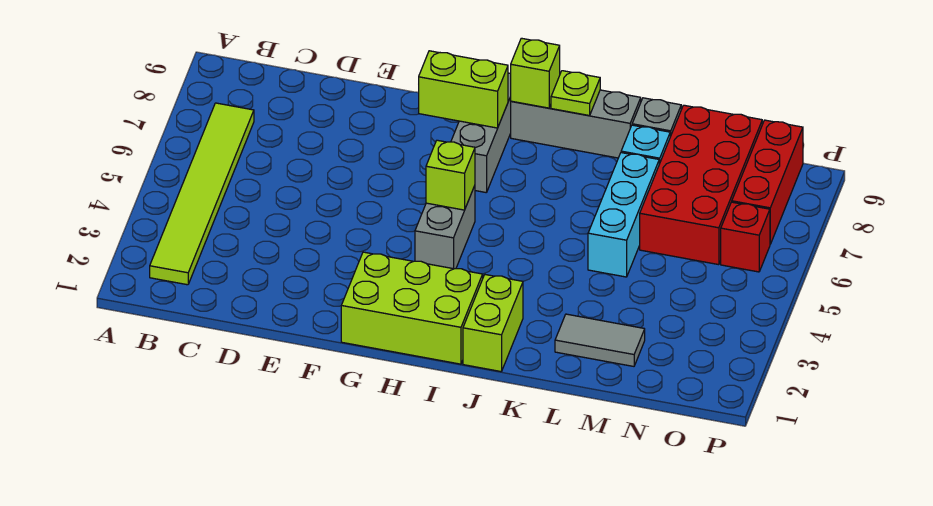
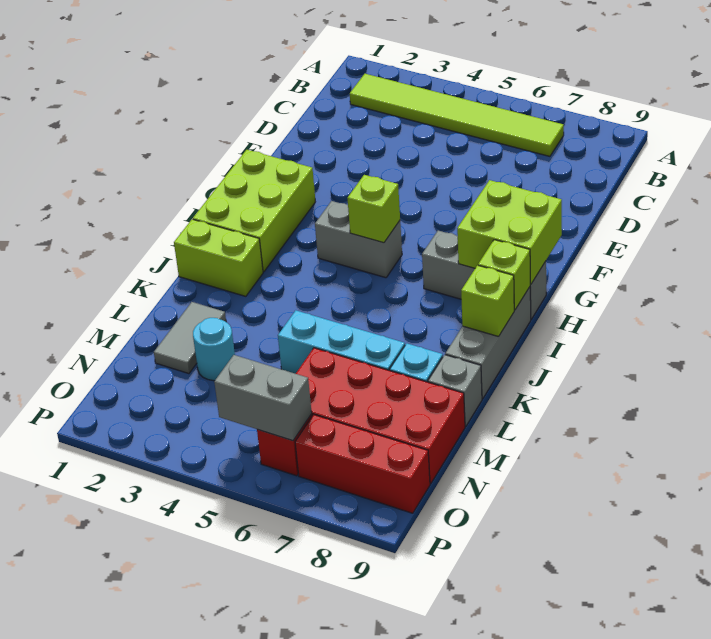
lime brick G8:H8 level 2 -> lime brick G8:H9 level 2
lime plate J9 level 2 -> lime brick J9 level 2
none -> cyan round brick M3 level 1
none -> grey brick O5:O6 level 2

